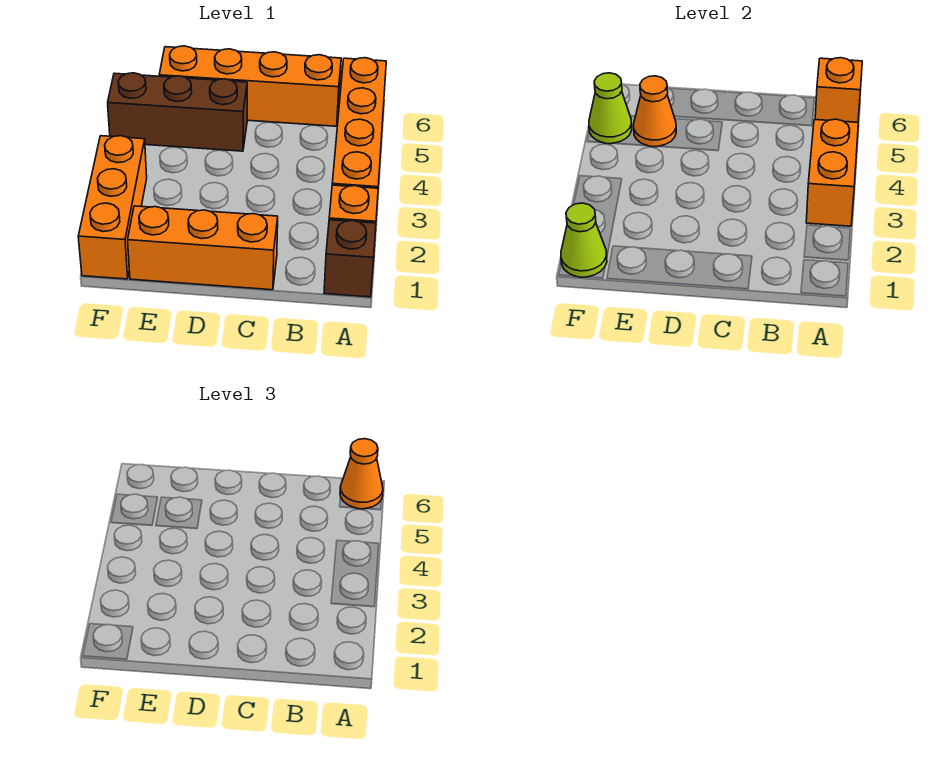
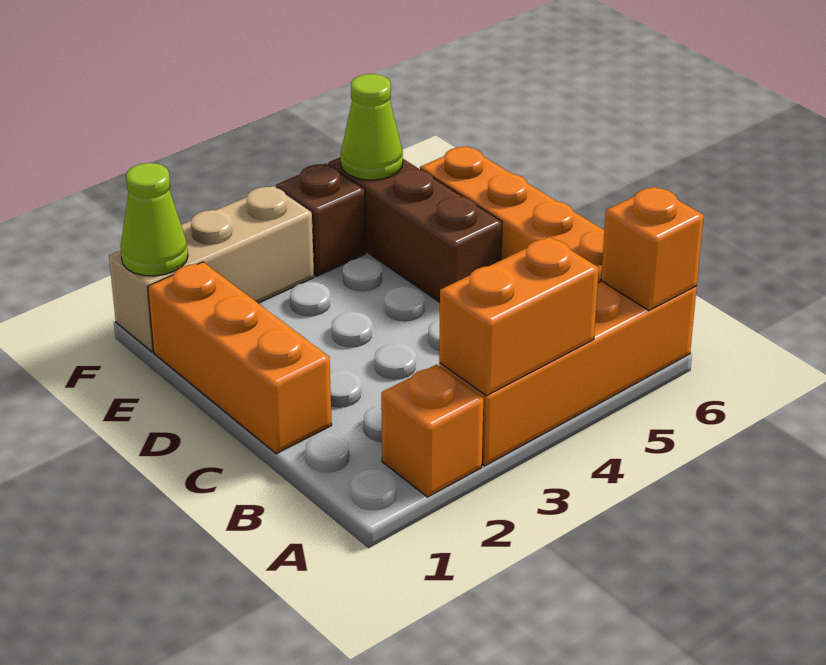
brown brick A1 level 1 -> brown brick F4 level 1
orange cone A6 level 3 -> none
orange cone E5 level 2 -> none
orange brick F1:F3 level 1 -> tan brick F1:F3 level 1

